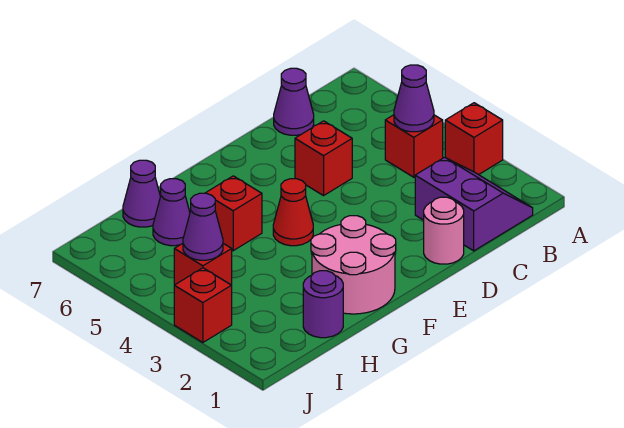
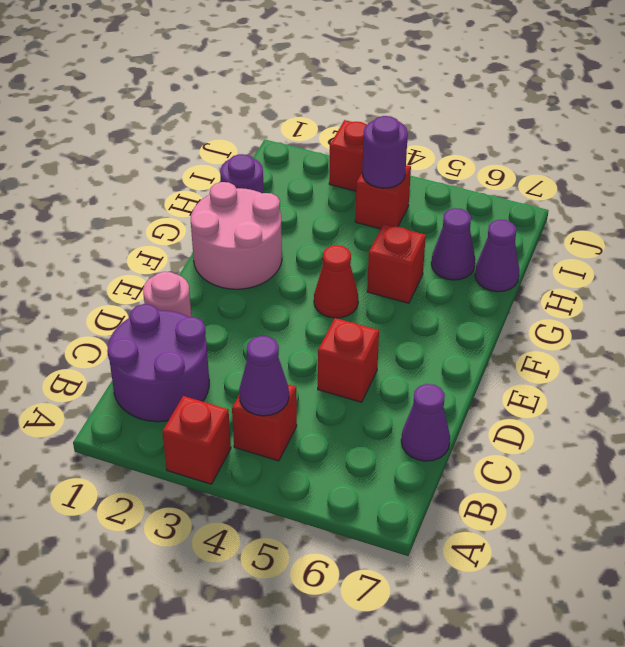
purple slope B1:C2 level 1 top C -> purple round brick B1:C2 level 1
purple cone I4 level 2 -> purple round brick I4 level 2

